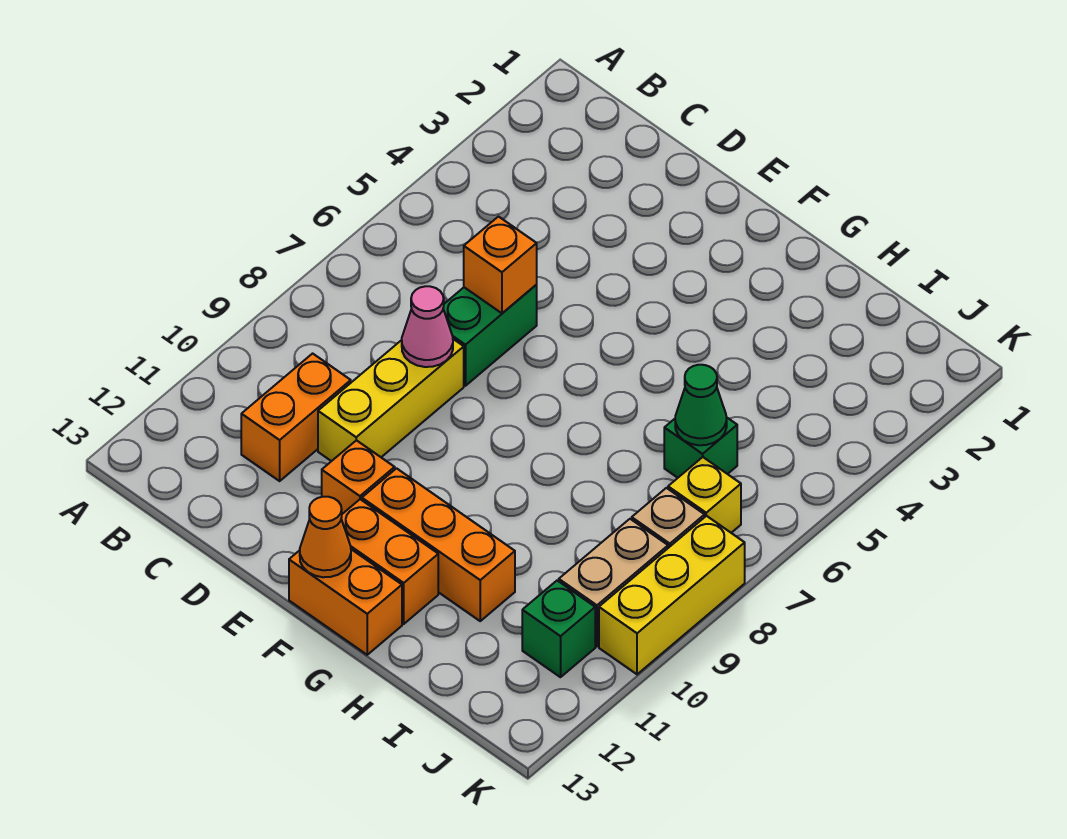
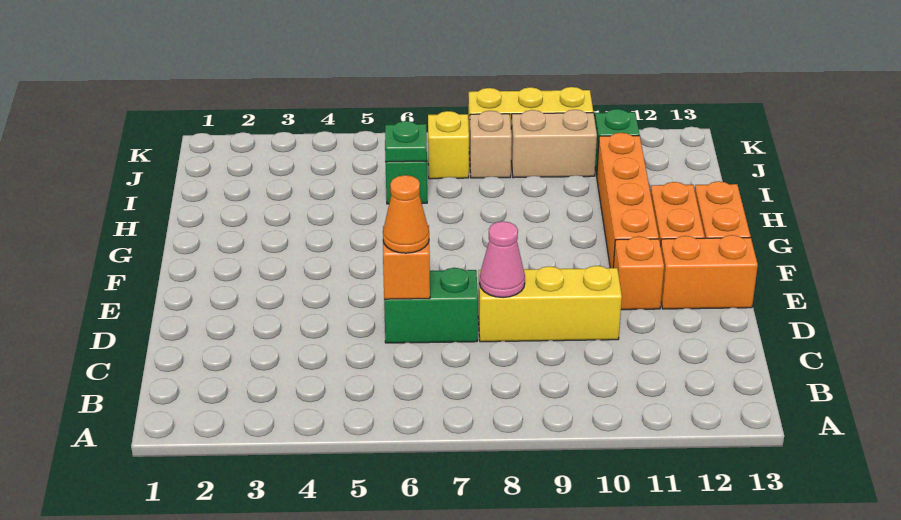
orange brick C10:C11 level 1 -> orange brick E12:E13 level 1
orange brick F11:H11 level 1 -> orange brick F11:I11 level 1
orange cone F13 level 2 -> orange cone D6 level 3
green cone I6 level 2 -> green plate I6 level 2

